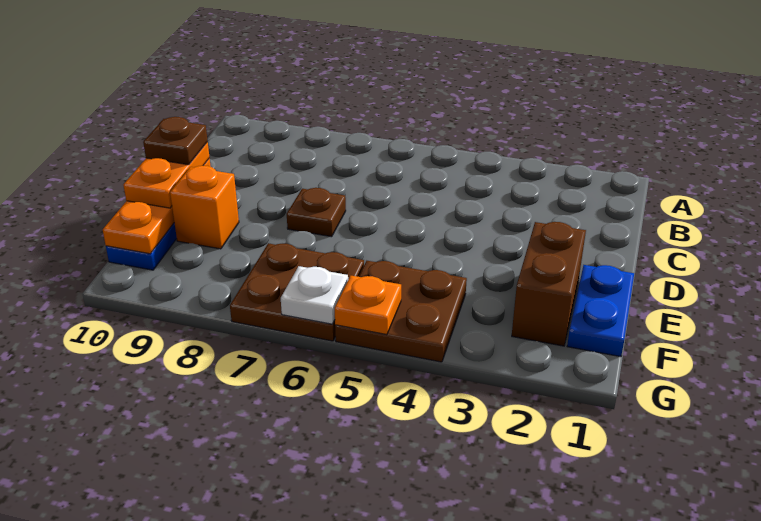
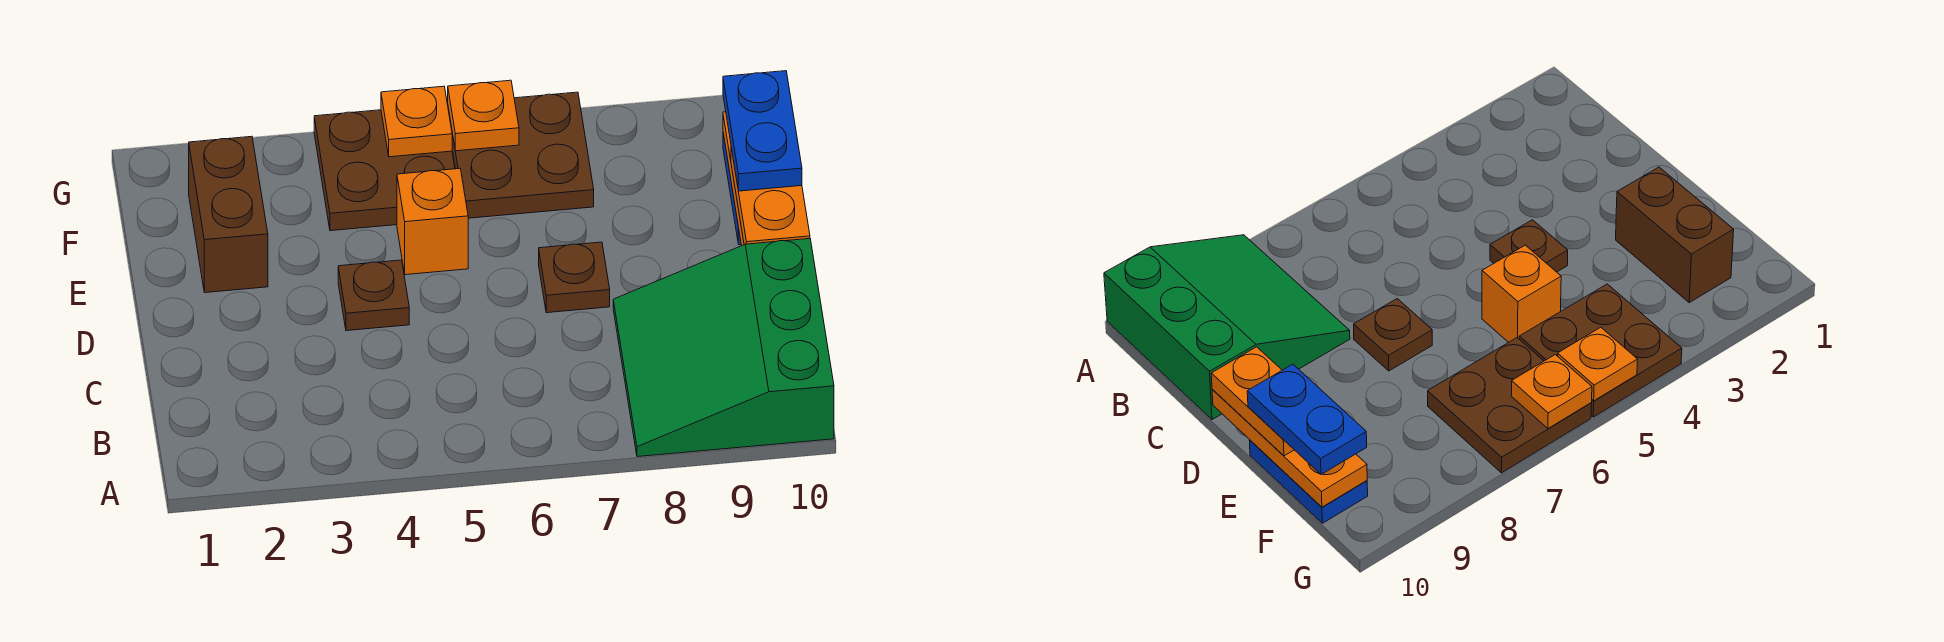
none -> green slope A8:C10 level 1 top 10
brown plate D10 level 4 -> brown plate D4 level 1
blue plate E1:F1 level 1 -> blue plate E10:F10 level 4
orange brick E9 level 1 -> orange brick E5 level 1
white plate G6 level 2 -> orange plate G6 level 2

